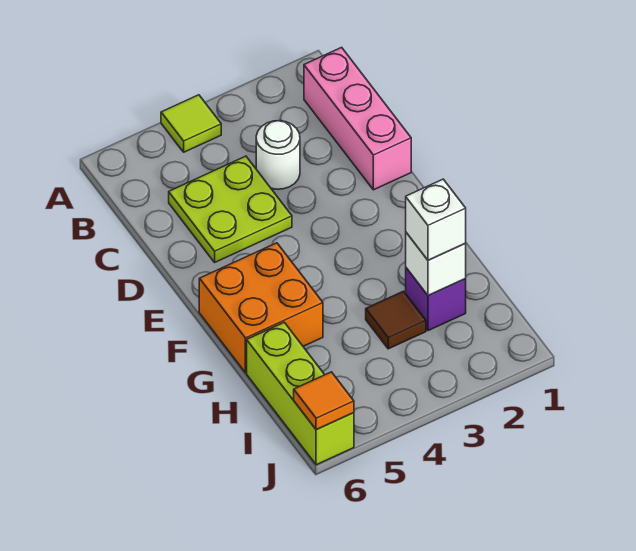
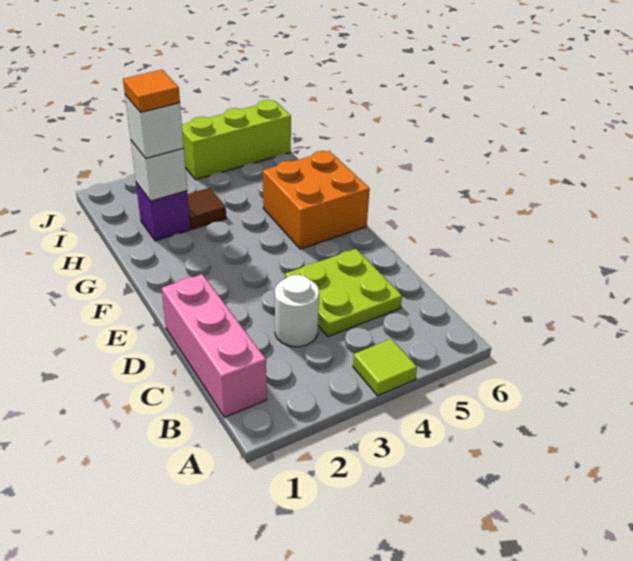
lime brick H6:J6 level 1 -> lime brick J4:J6 level 1
orange tile J6 level 2 -> orange tile H2 level 4

